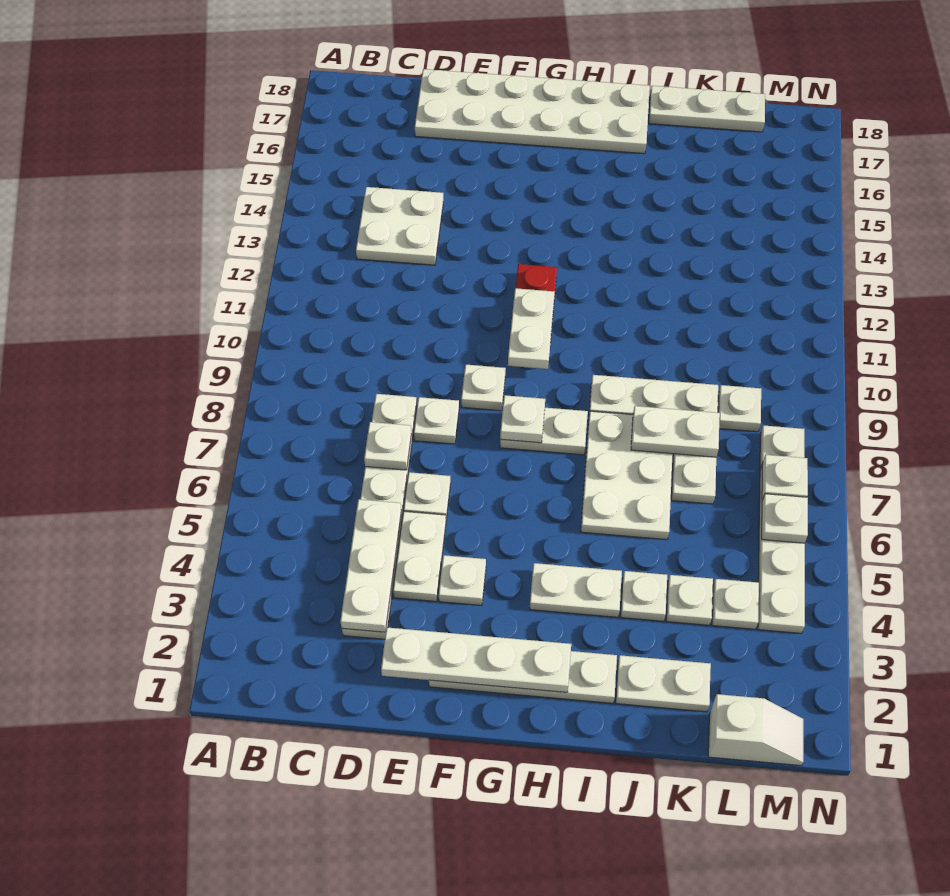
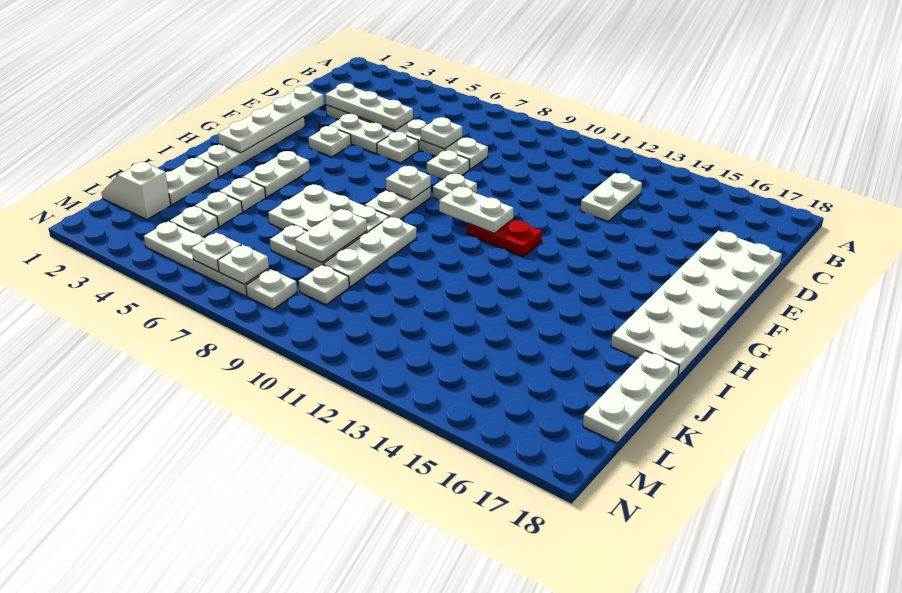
white plate C13:D14 level 1 -> white plate C13:D13 level 1
white slope L1:M1 level 1 top L -> white slope L1:L2 level 1 top 2

